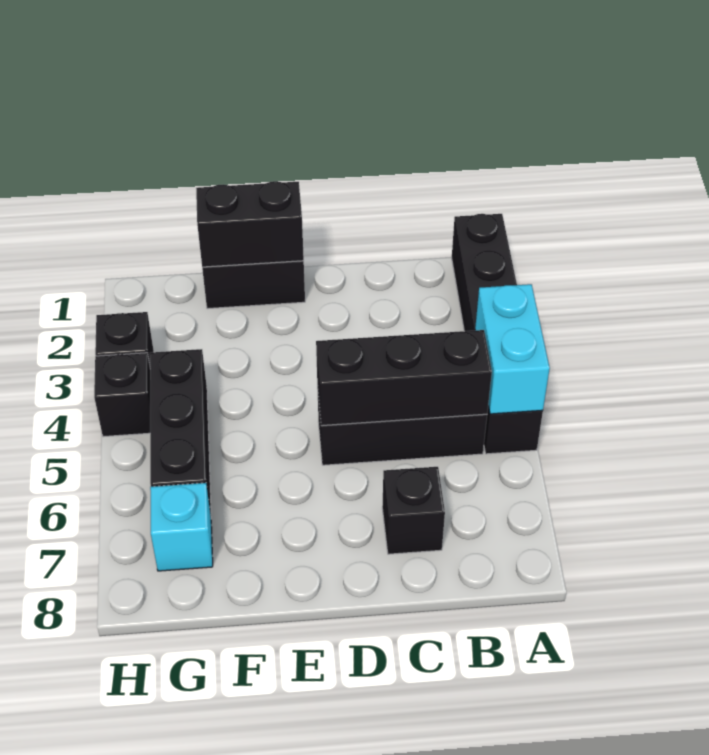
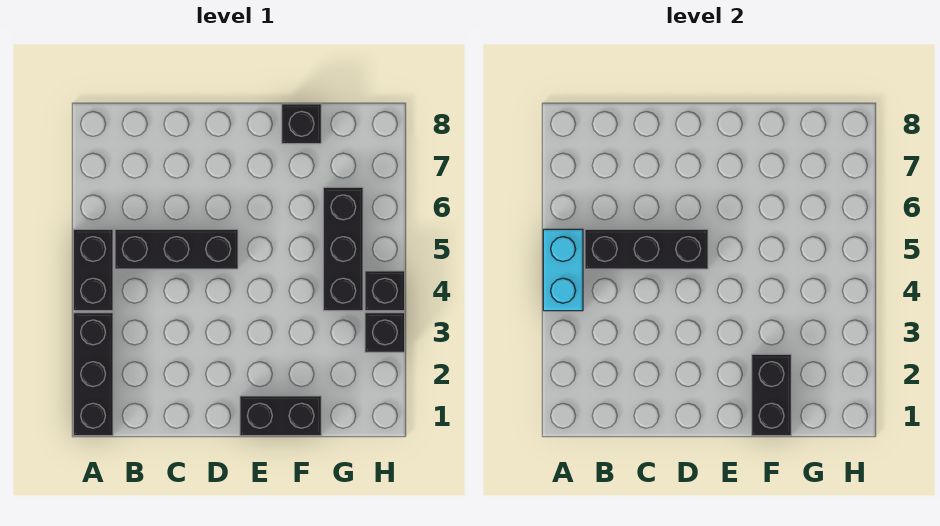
black brick C7 level 1 -> black brick F8 level 1
black brick E1:F1 level 2 -> black brick F1:F2 level 2
cyan brick G7 level 1 -> none

